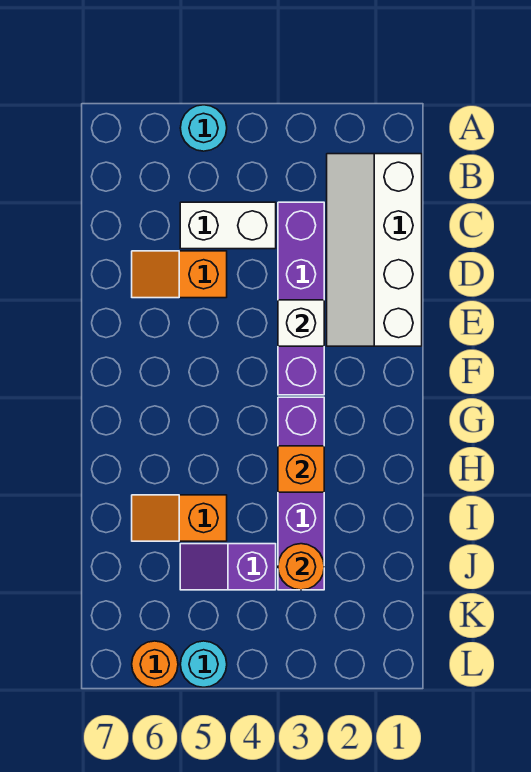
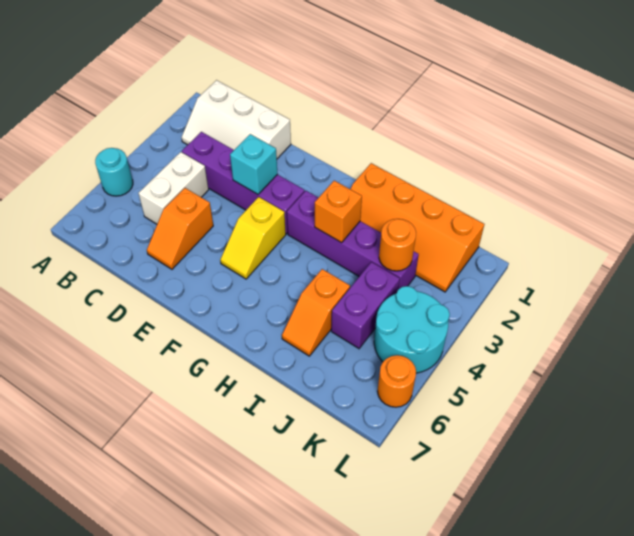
white slope B1:E2 level 1 top 1 -> white slope B1:D2 level 1 top 1
white brick E3 level 2 -> cyan brick E3 level 2
none -> yellow slope F4:F5 level 1 top 4
none -> orange slope H1:K2 level 1 top 1
purple slope J4:J5 level 1 top 4 -> purple brick J4:J5 level 1
cyan round brick L5 level 1 -> cyan round brick K4:L5 level 1

